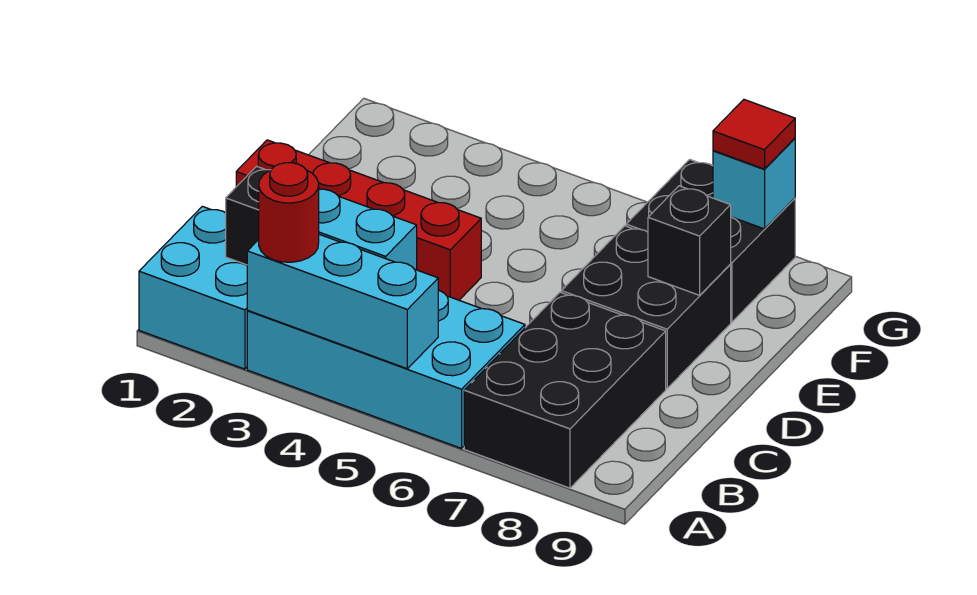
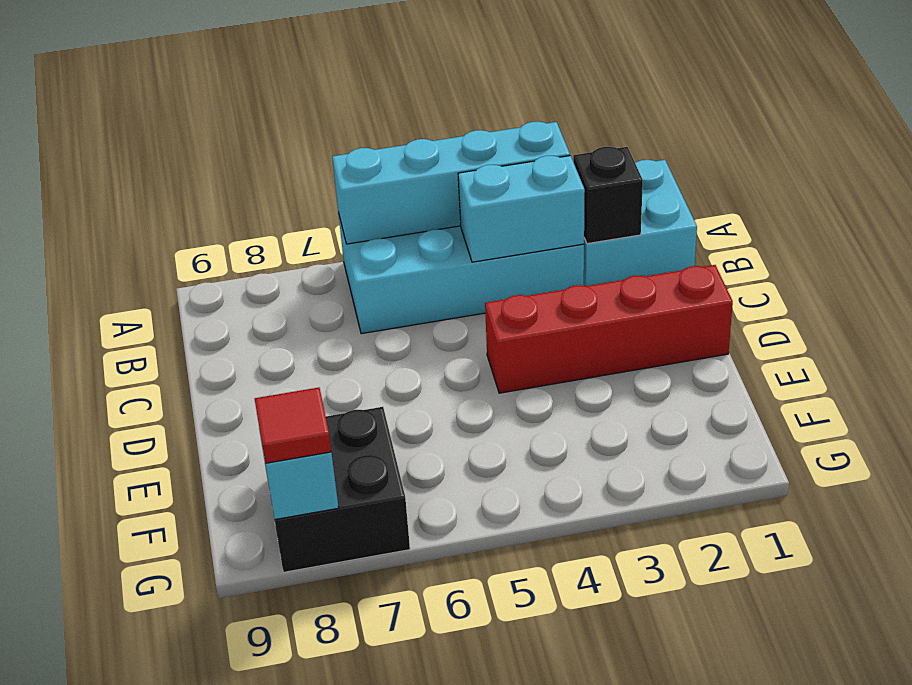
cyan brick A3:A5 level 2 -> cyan brick A3:A6 level 2
red round brick A3 level 3 -> none
black brick A7:C8 level 1 -> none
black brick D7:E8 level 1 -> none
black brick E8 level 2 -> none

